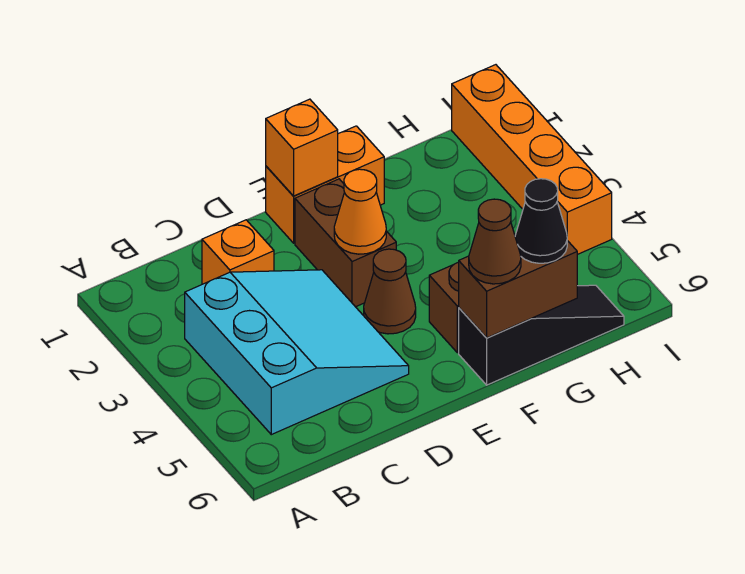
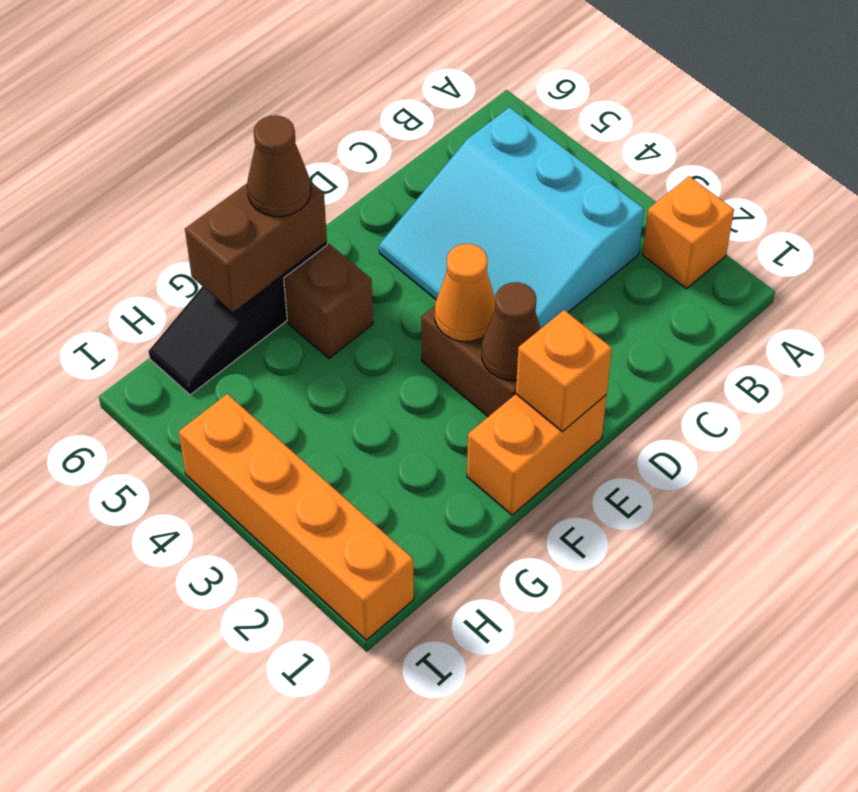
orange brick C2 level 1 -> orange brick A2 level 1
brown cone E4 level 1 -> brown cone E2 level 2
black cone G6 level 3 -> none

